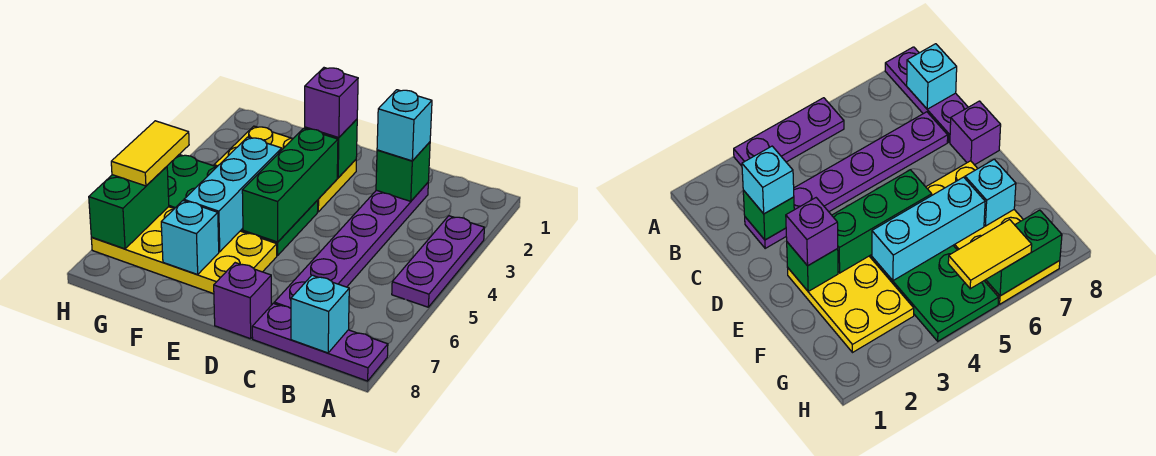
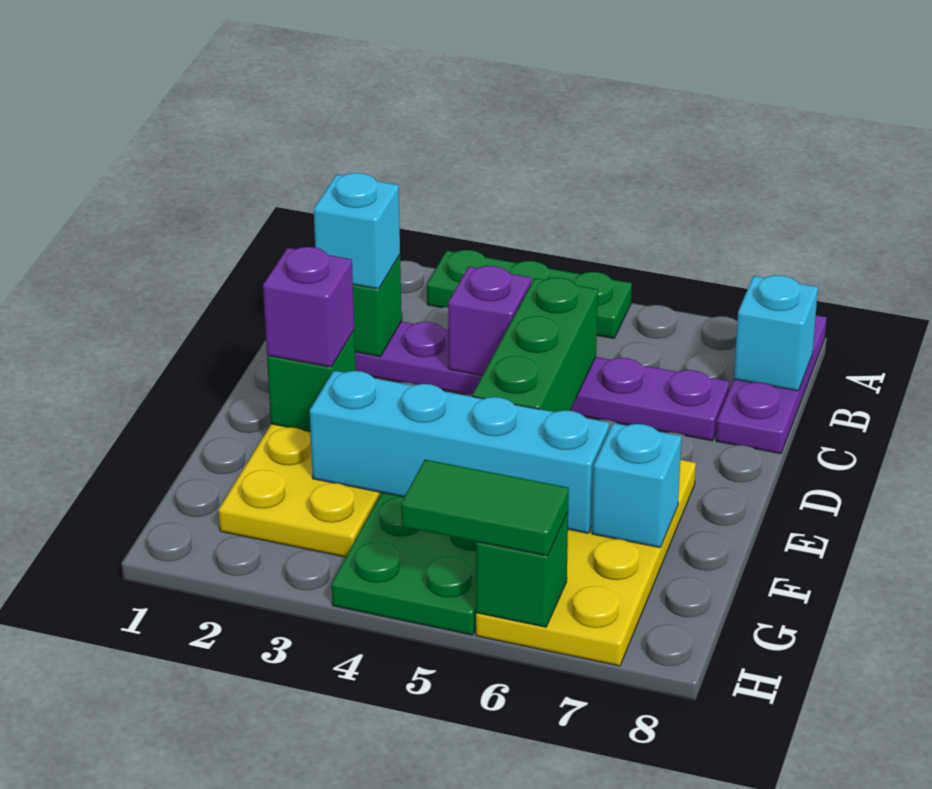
purple plate A3:A5 level 1 -> green plate A3:A5 level 1
purple brick D8 level 1 -> purple brick C4 level 2
green brick E3:E5 level 2 -> green brick C5:E5 level 2
cyan brick F4:F6 level 2 -> cyan brick F3:F6 level 2
yellow tile H5:H6 level 3 -> green tile H5:H6 level 3
green brick H6:H7 level 2 -> green brick H6 level 2

